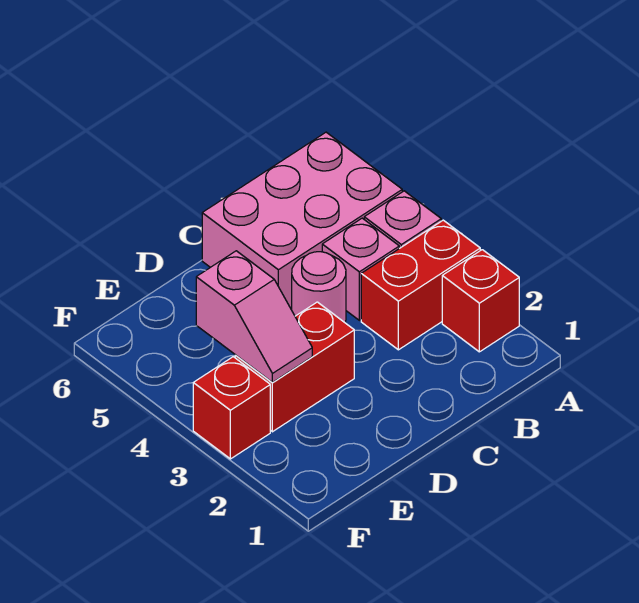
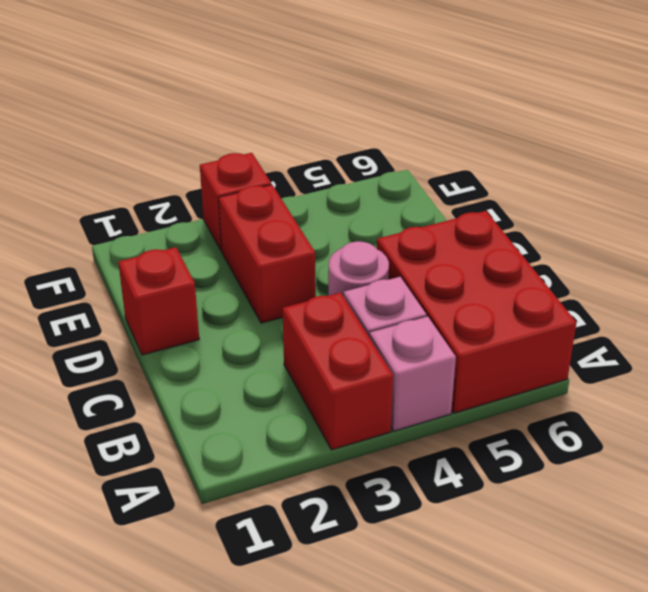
red brick A2 level 1 -> red brick D1 level 1
pink brick A5:C6 level 1 -> red brick A5:C6 level 1
pink slope E3:E4 level 2 top 4 -> none

